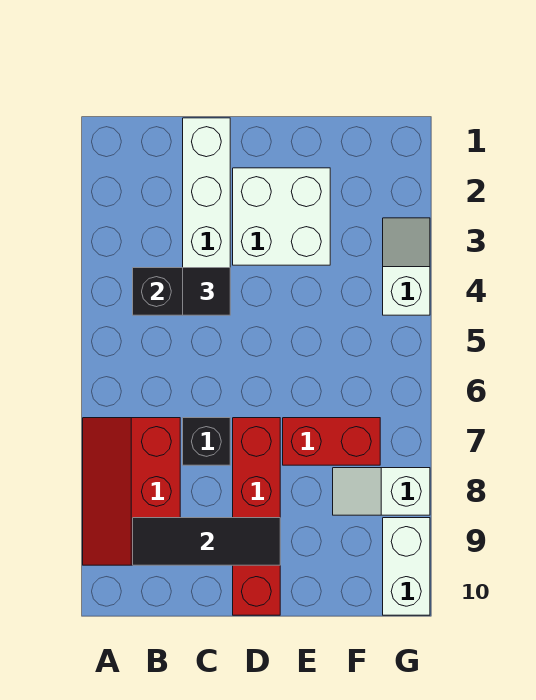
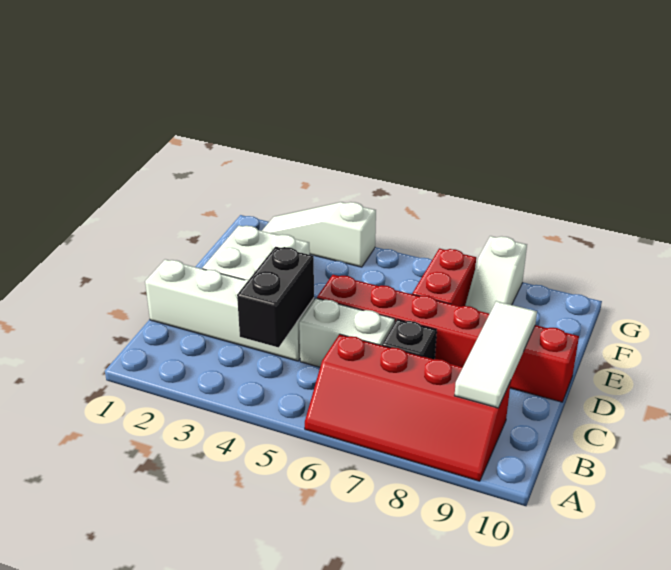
red slope A7:B9 level 1 top B -> red slope A6:B9 level 1 top B
black tile B9:D9 level 2 -> white tile B9:D9 level 2
black tile C4 level 3 -> none
red brick D7:D10 level 1 -> red brick D5:D10 level 1
white slope G3:G4 level 1 top 4 -> white slope G2:G4 level 1 top 4
white brick G9:G10 level 1 -> white brick C5:C6 level 1

